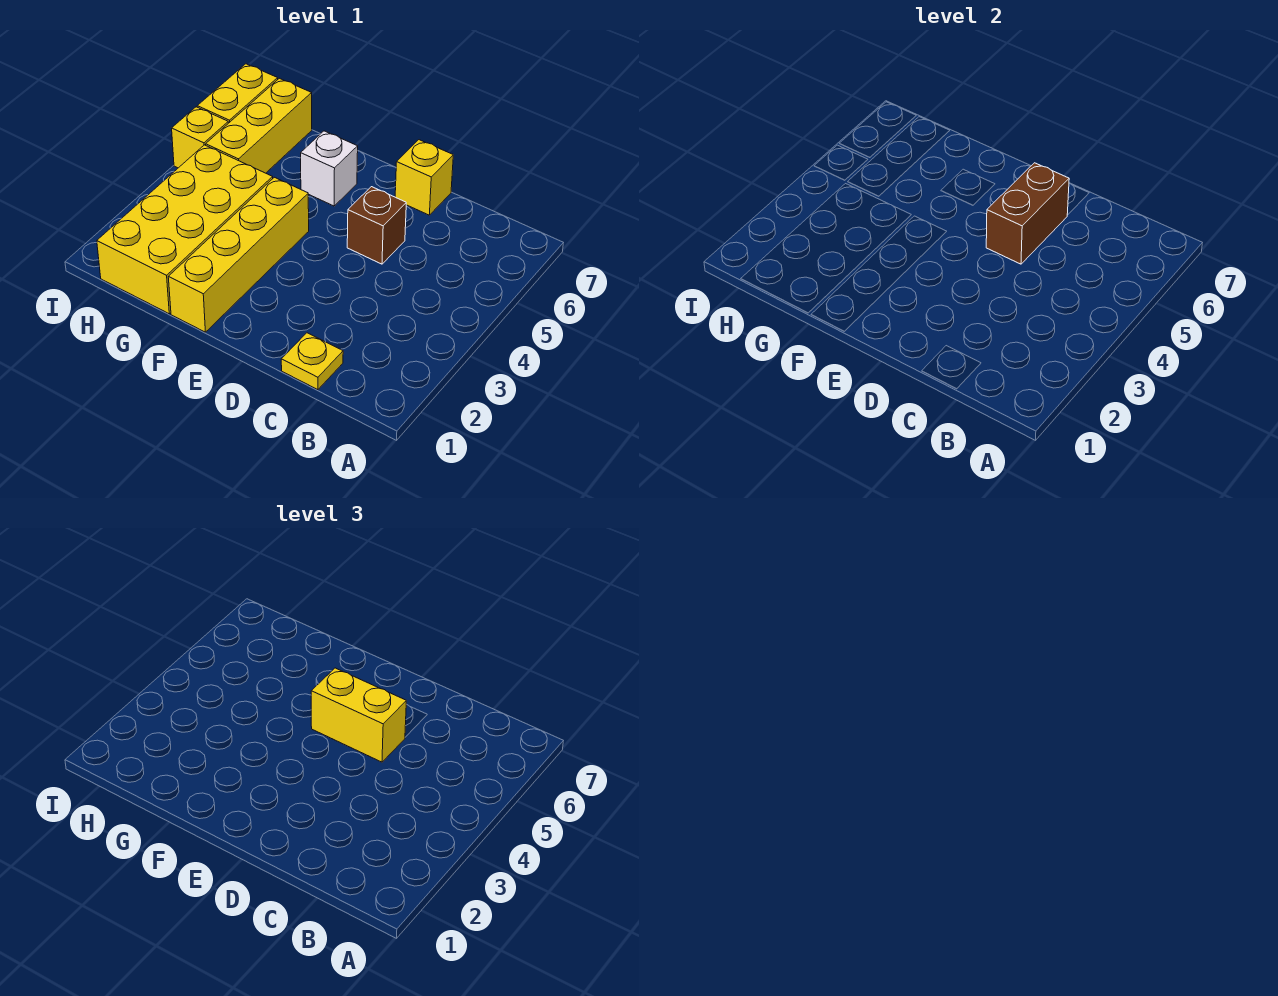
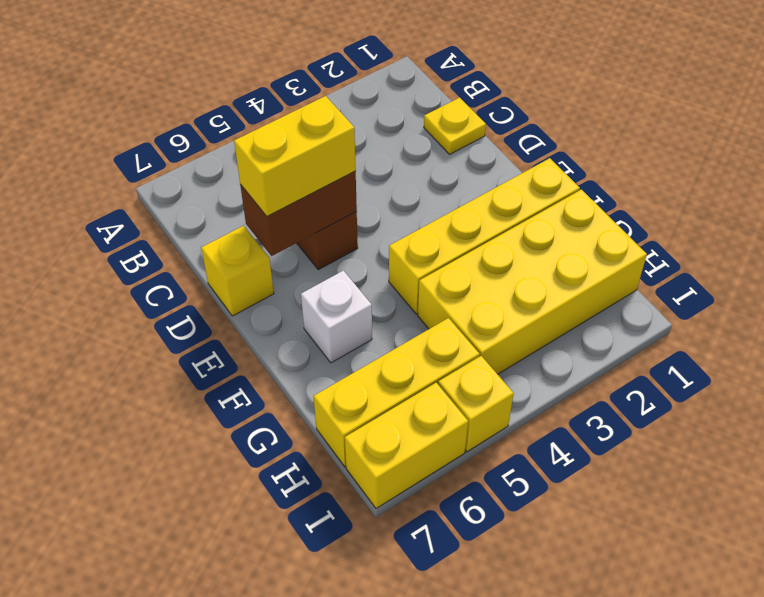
yellow brick D5:E5 level 3 -> yellow brick D5:D6 level 3

